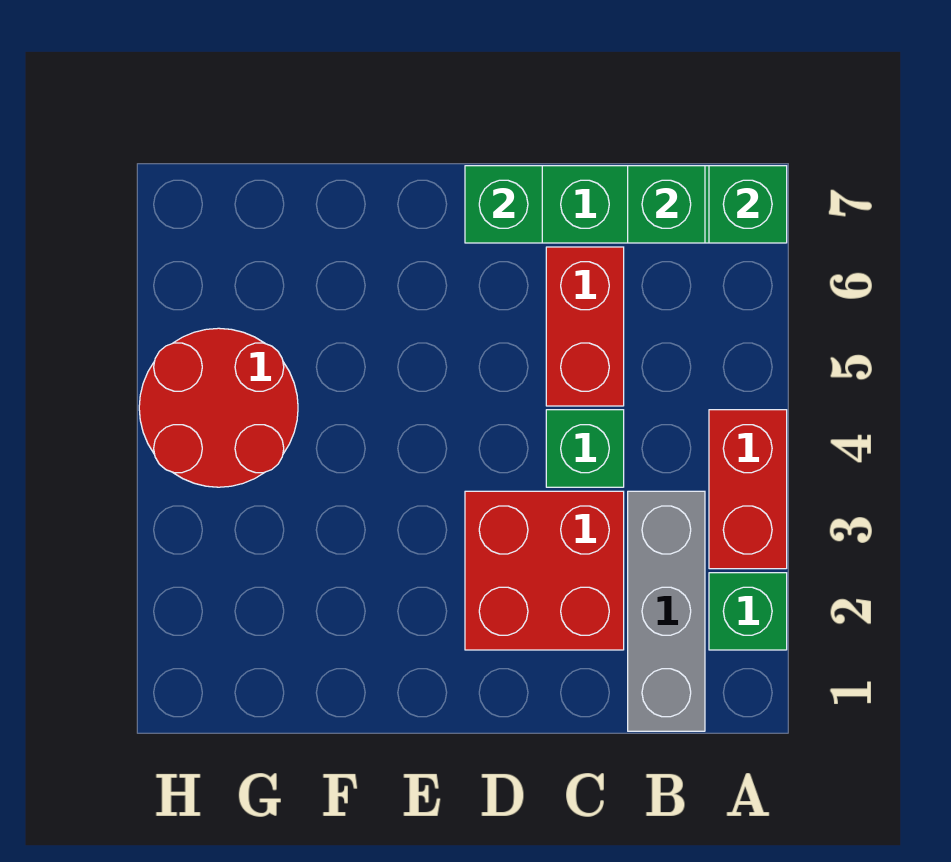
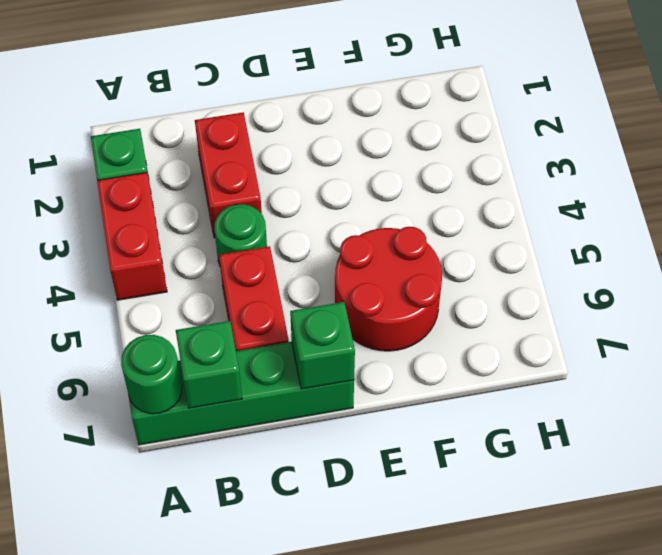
green brick A7 level 2 -> green round brick A7 level 2
grey brick B1:B3 level 1 -> none
red brick C2:D3 level 1 -> red brick C2:C3 level 1
green brick C4 level 1 -> green round brick C4 level 1
red round brick G4:H5 level 1 -> red round brick E5:F6 level 1

